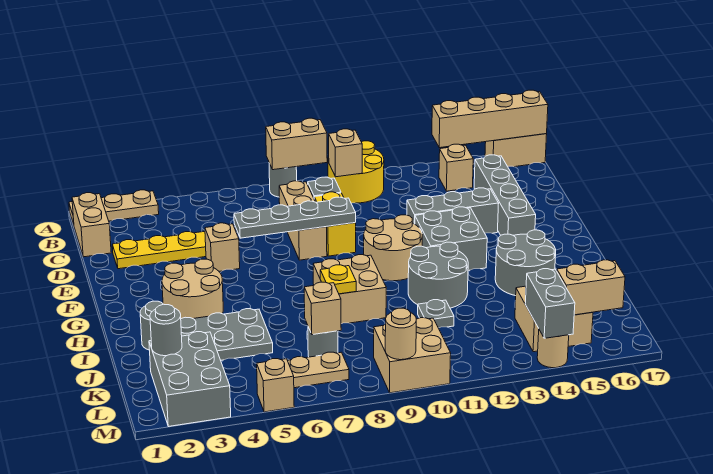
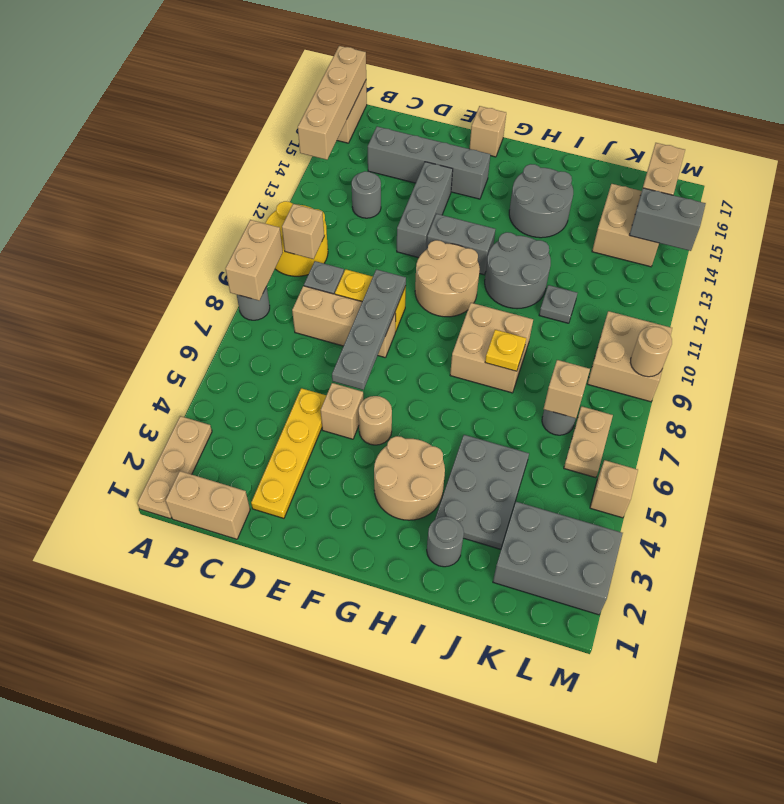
tan brick B14 level 1 -> tan brick F17 level 1
grey brick F12:G13 level 1 -> grey brick F12:G12 level 1
grey round brick K2 level 2 -> grey round brick C13 level 1
tan round brick M14 level 1 -> tan round brick F5 level 1

